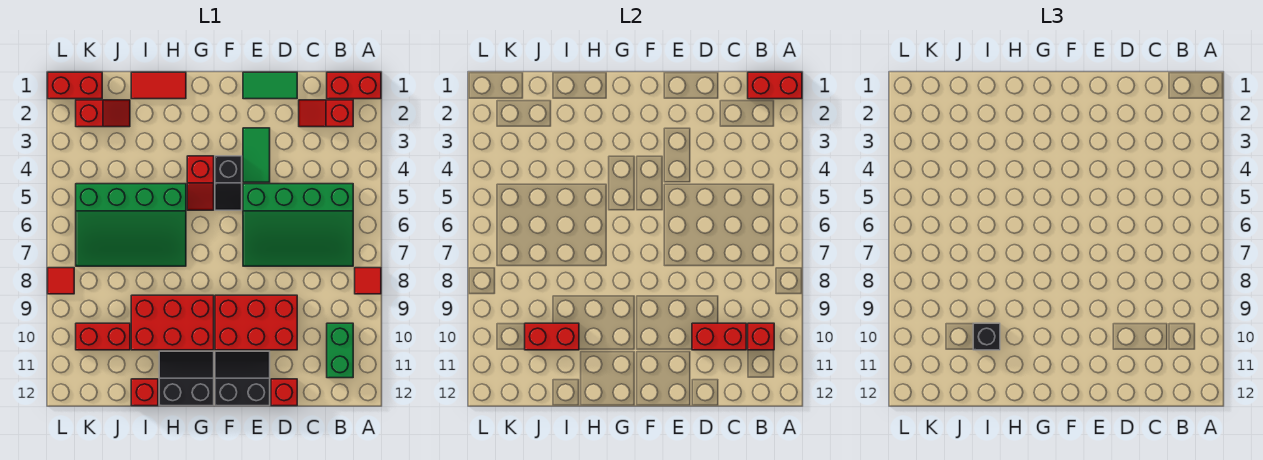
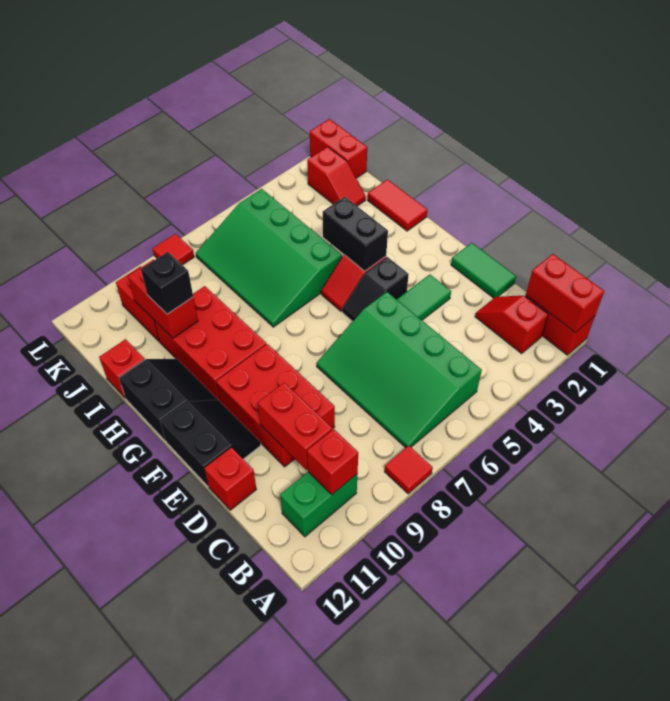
none -> black brick G4:H4 level 2

